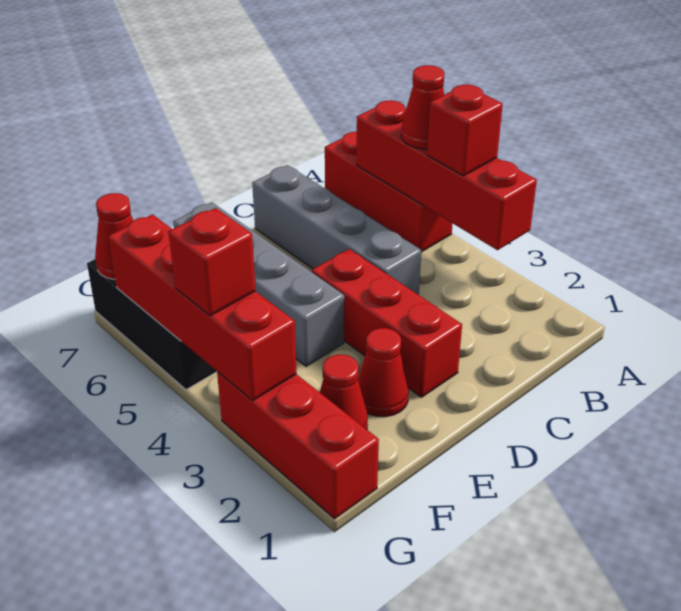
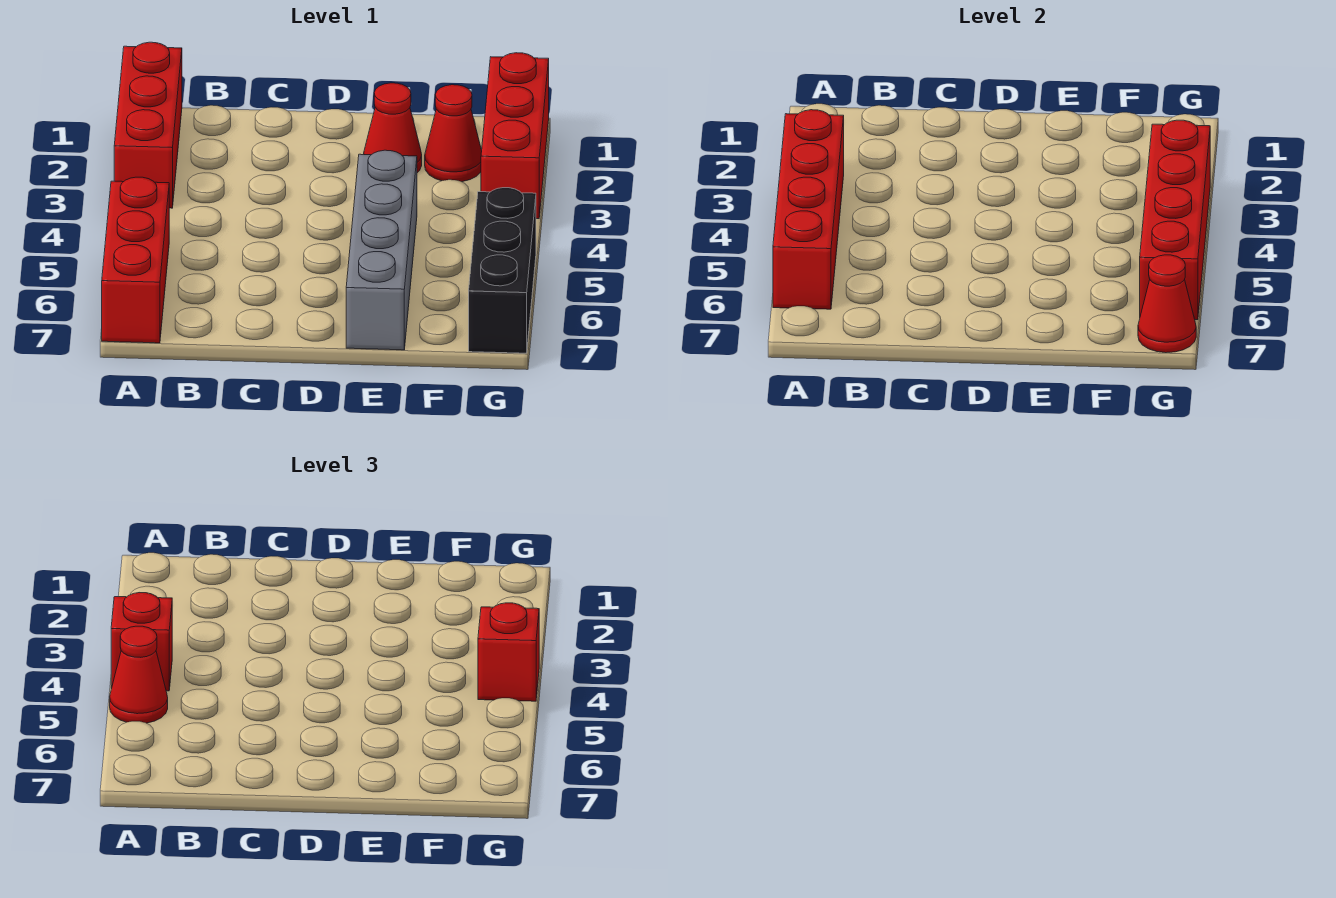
grey brick C4:C7 level 1 -> none
red brick D2:D4 level 1 -> red brick A1:A3 level 1

